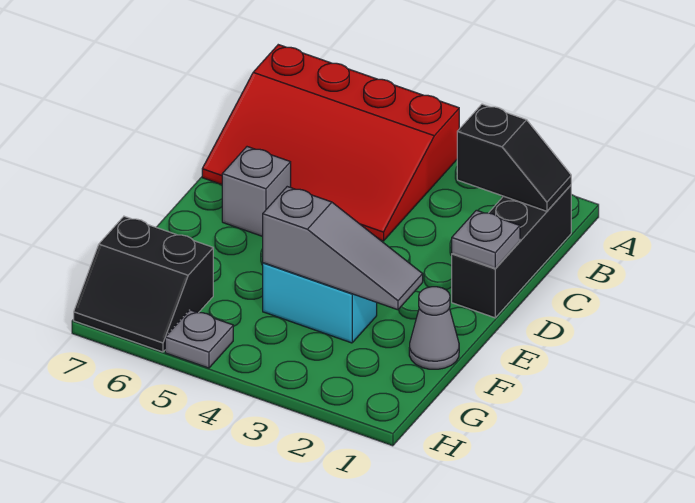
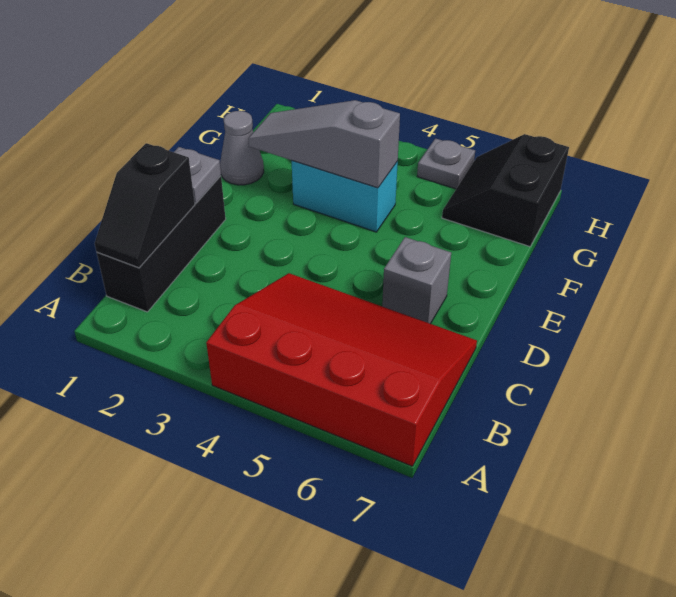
black slope B1:B2 level 2 top 2 -> black slope B1:C1 level 2 top C
black slope G6:H7 level 1 top G -> black slope G6:H7 level 1 top 7

